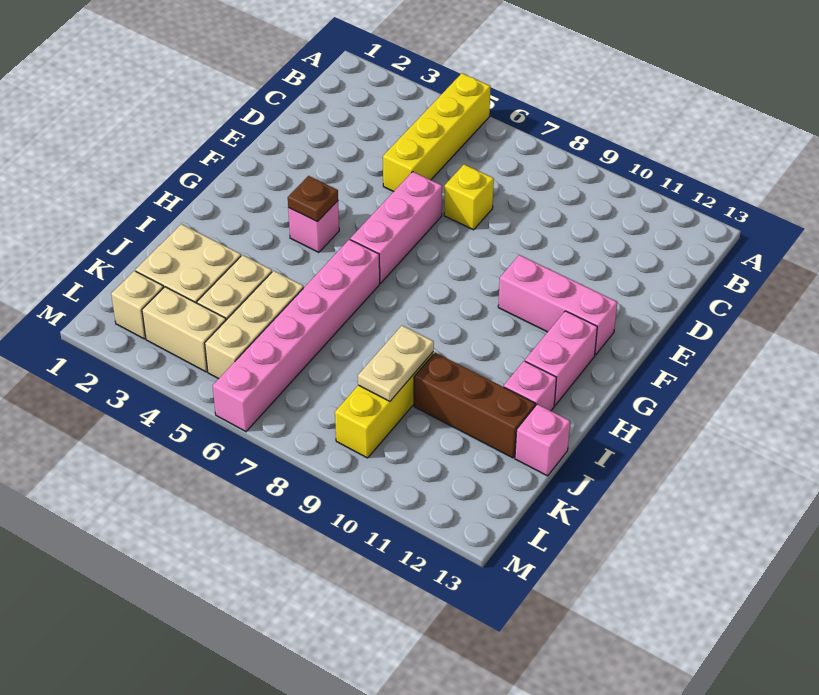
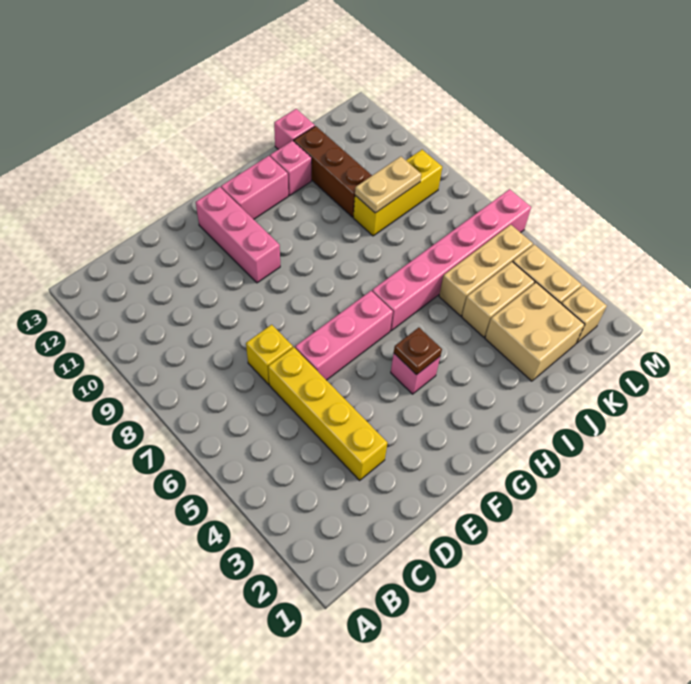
yellow brick A5:D5 level 1 -> yellow brick D3:D6 level 1

